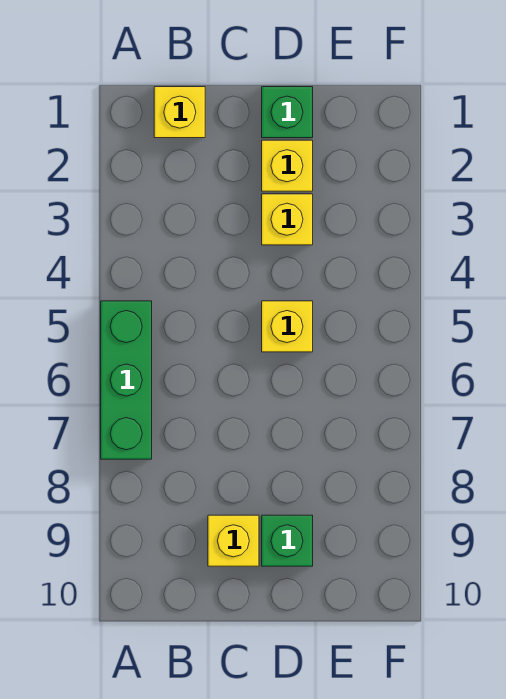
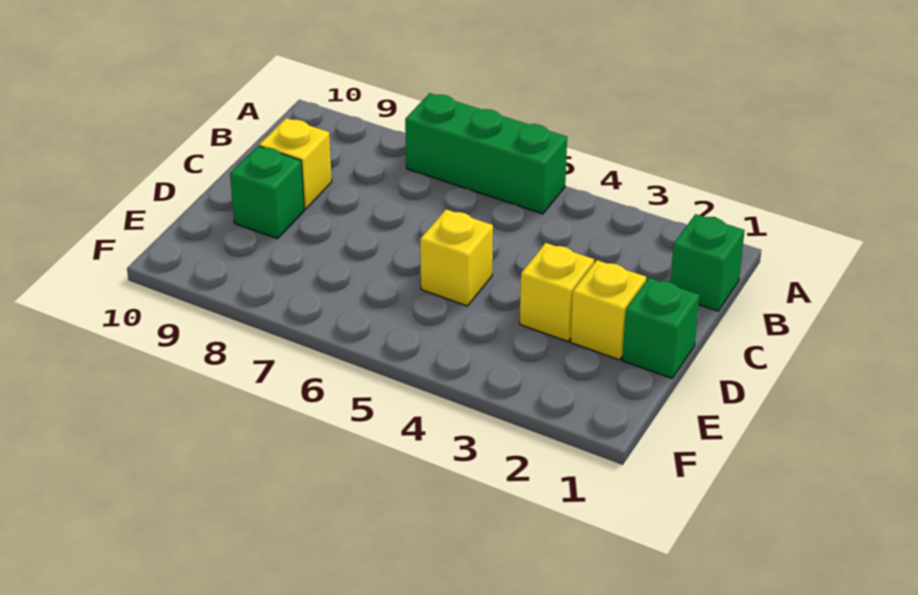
yellow brick B1 level 1 -> green brick B1 level 1

